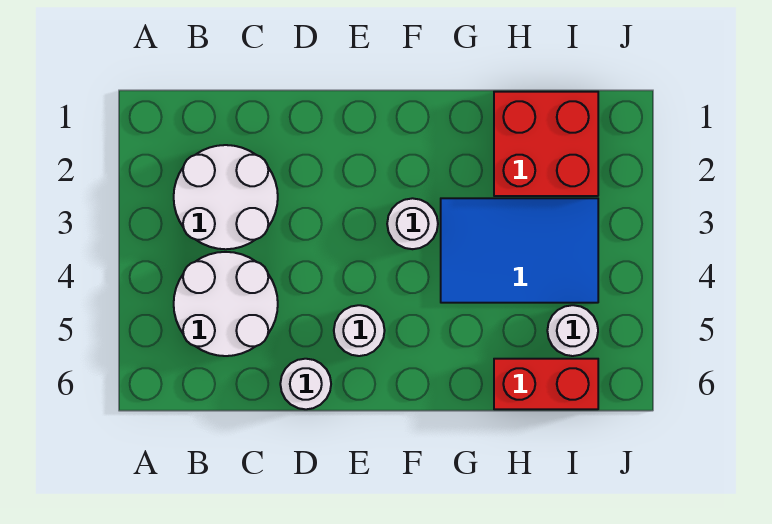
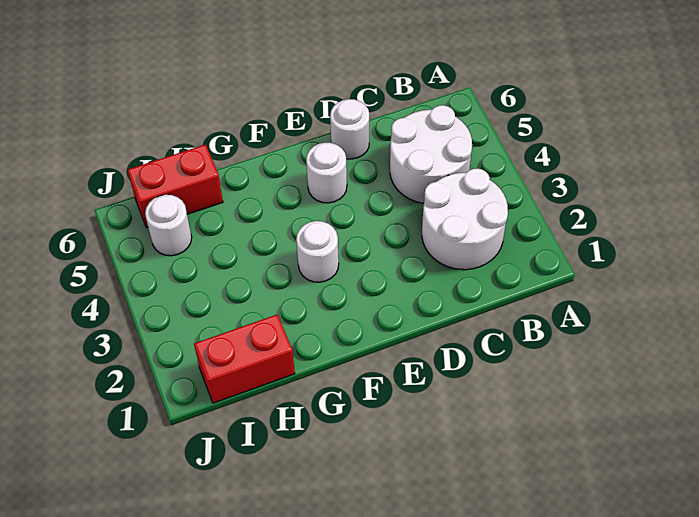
blue tile G3:I4 level 1 -> none
red brick H1:I2 level 1 -> red brick H1:I1 level 1

